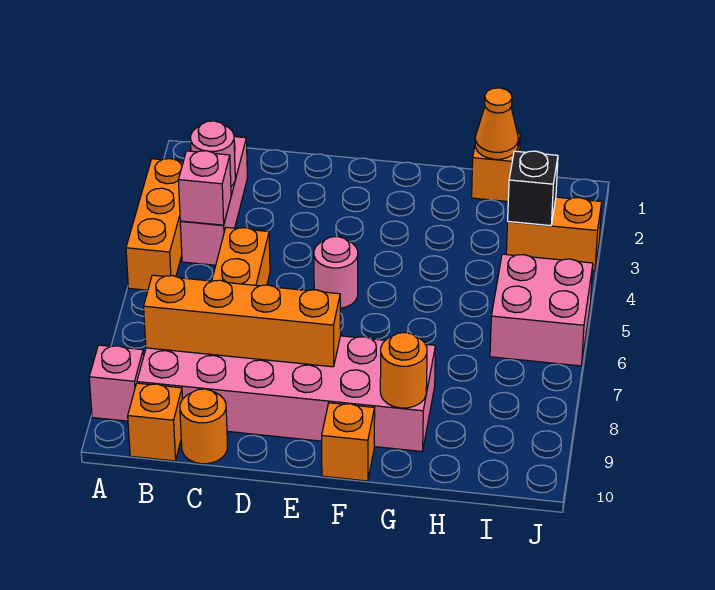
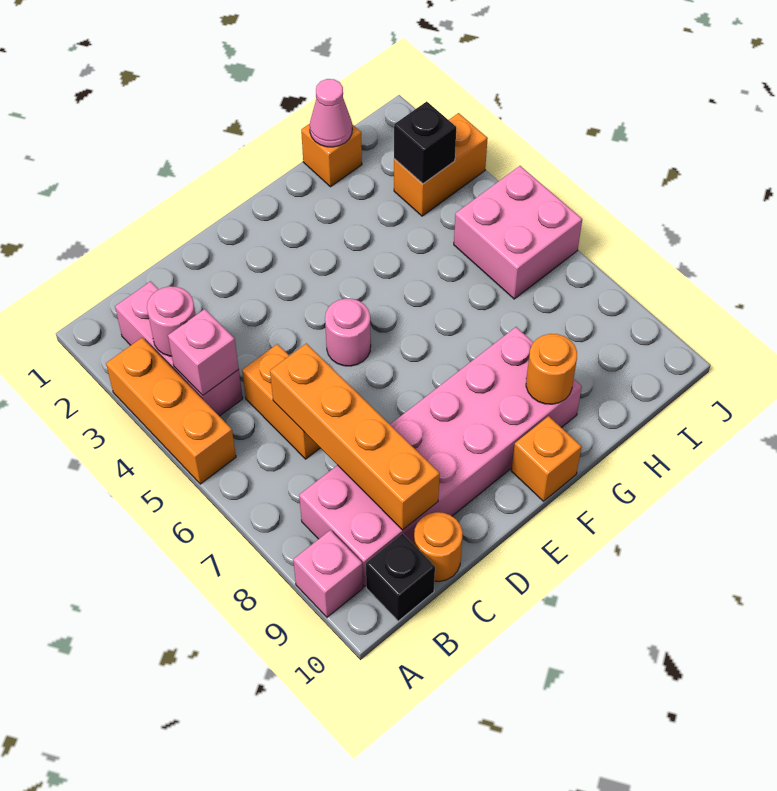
orange brick B8:E8 level 2 -> orange brick C6:C9 level 2
orange brick B10 level 1 -> black brick B10 level 1
orange cone H1 level 2 -> pink cone H1 level 2

